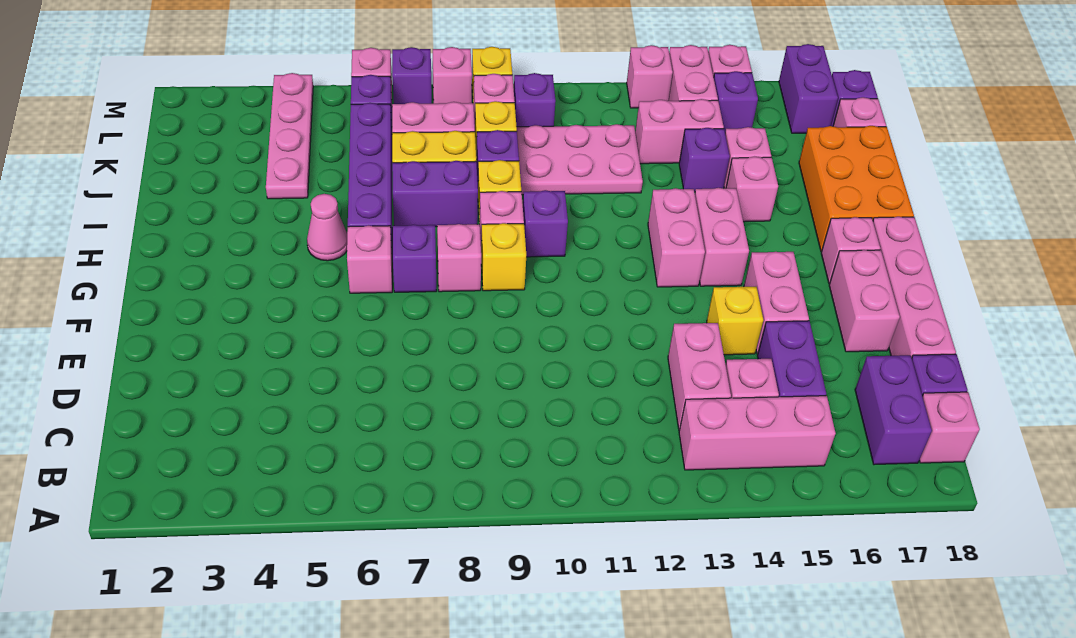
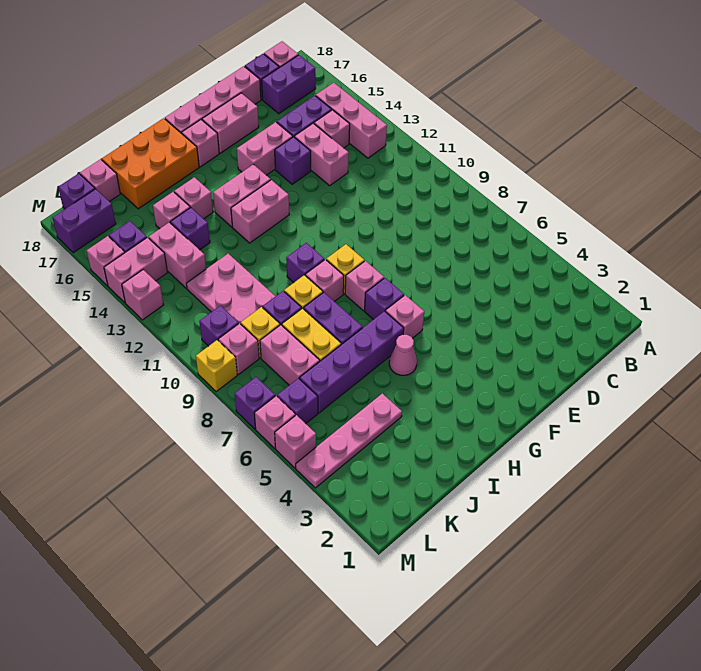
pink brick C13:D13 level 1 -> pink brick D13:D14 level 1
yellow brick E14 level 1 -> purple brick E14 level 1
pink brick M8 level 1 -> pink brick M5 level 1

